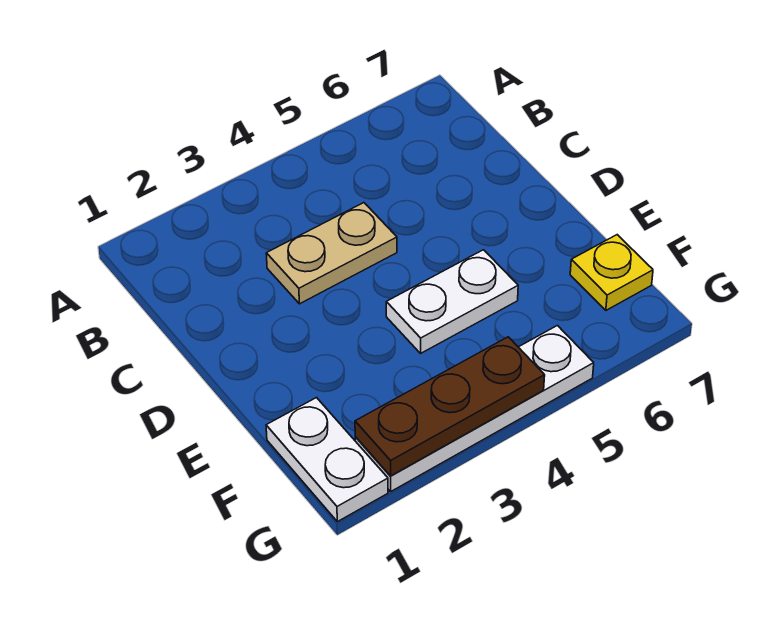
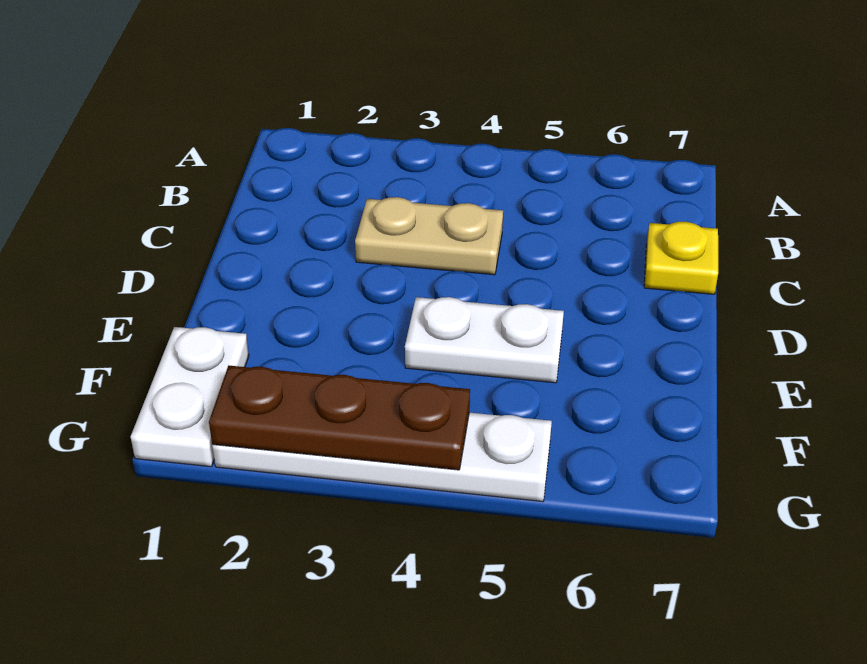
yellow plate F7 level 1 -> yellow plate C7 level 1

